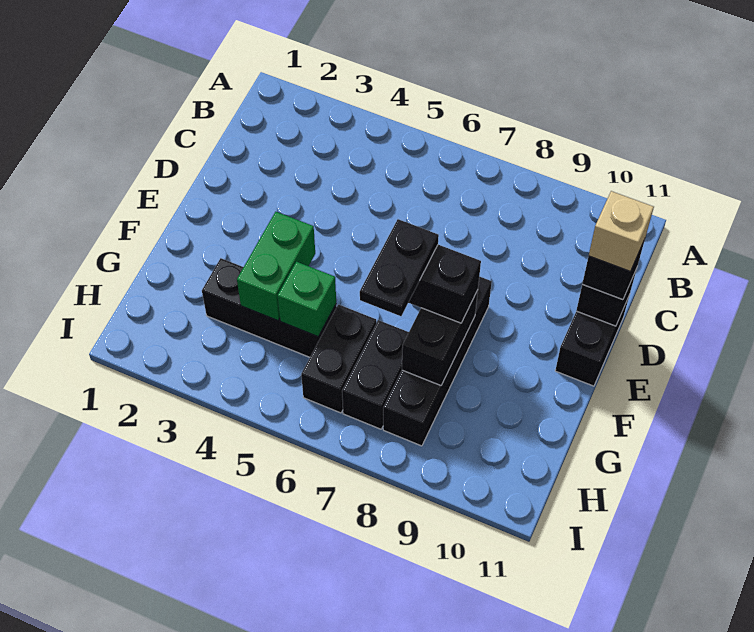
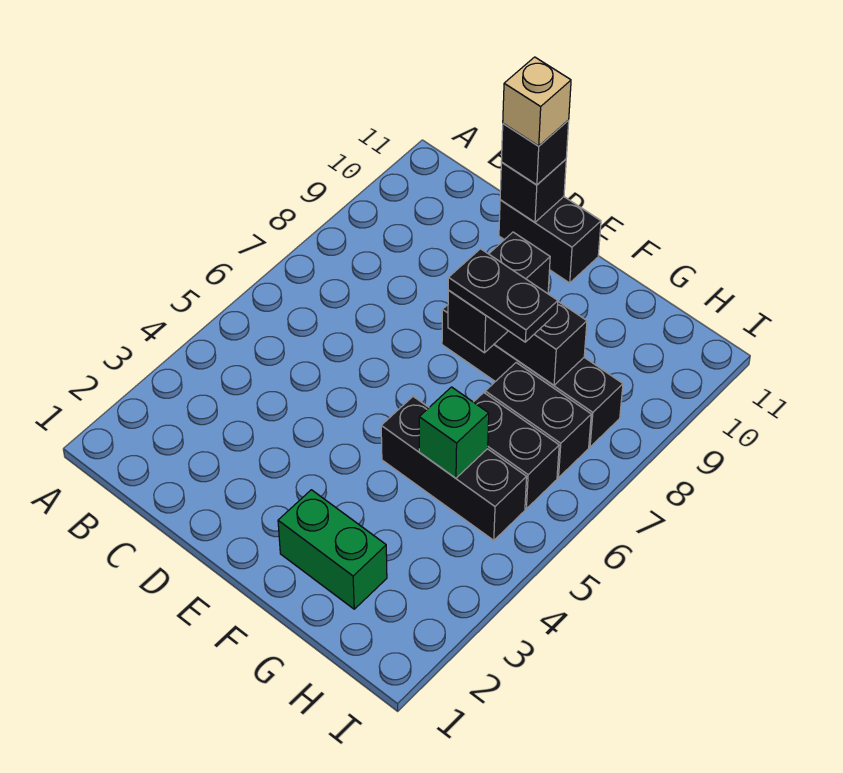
green brick F4:G4 level 2 -> green brick F2:G2 level 1
black brick G3:G5 level 1 -> black brick F5:H5 level 1

